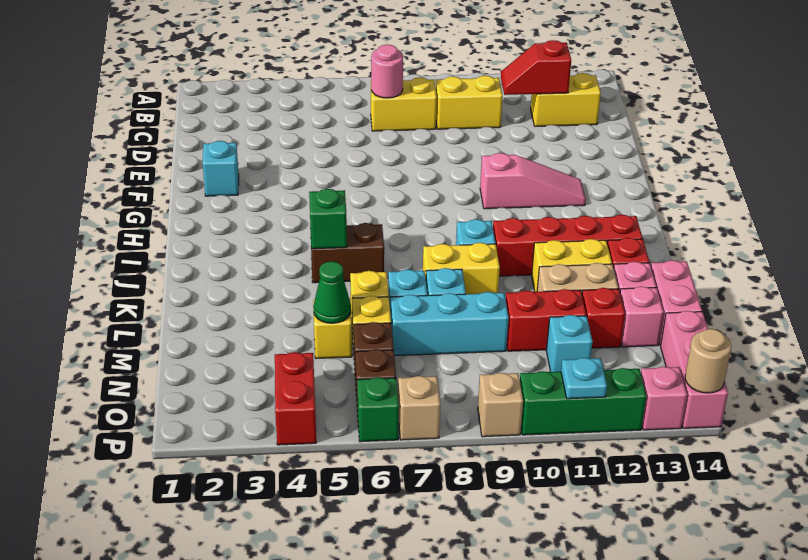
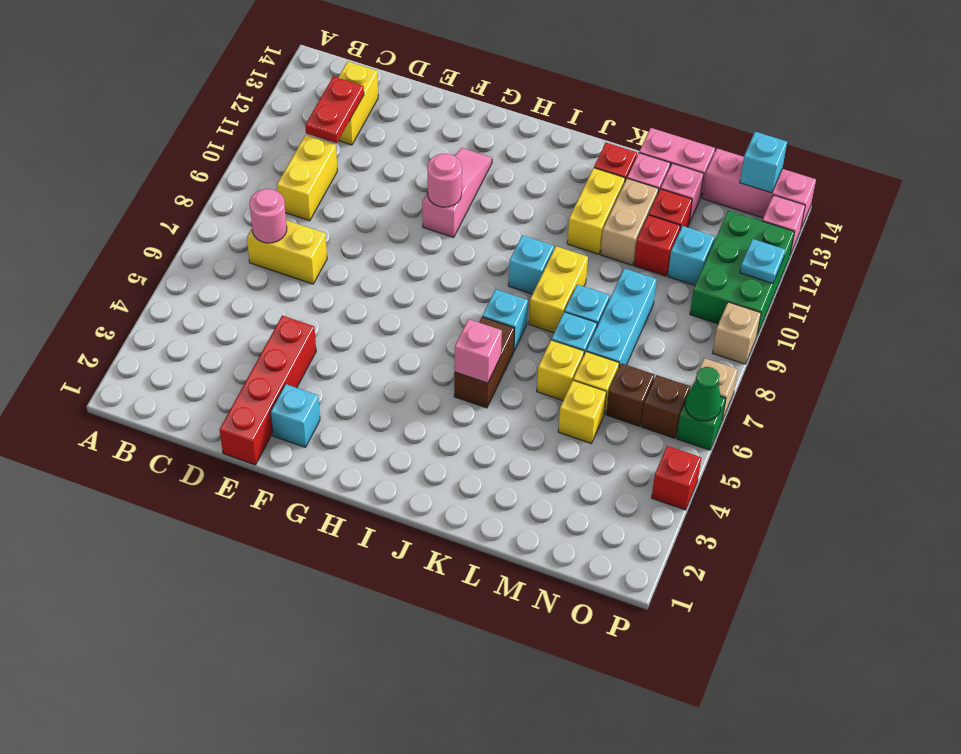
yellow brick C7:C8 level 1 -> yellow brick C7:D7 level 1
red slope C11:C12 level 2 top 12 -> red plate C11:C12 level 2
none -> pink round brick G10 level 2
green brick J5 level 2 -> pink brick J5 level 2
none -> cyan brick J7 level 1
red brick J10:J13 level 1 -> red brick E1:E4 level 1
green cone M5 level 2 -> green cone P6 level 2
red brick M10:M11 level 1 -> red brick M11 level 1
red brick O4:P4 level 1 -> red brick P4 level 1
none -> cyan brick O14 level 2
green brick P10:P12 level 1 -> green brick O10:P12 level 1
tan round brick P14 level 2 -> none

